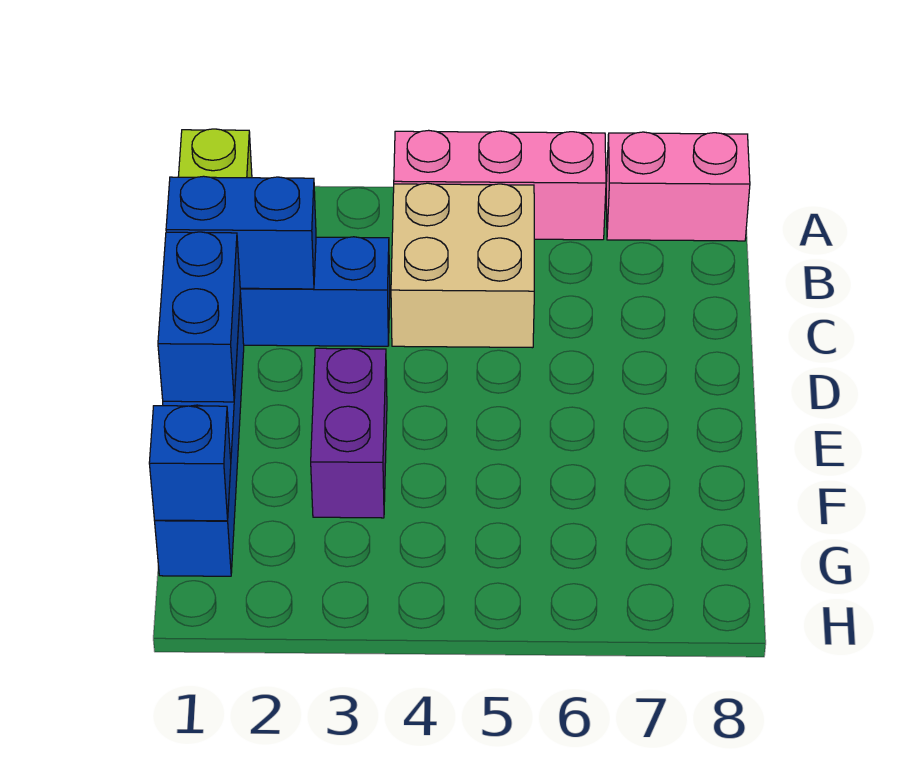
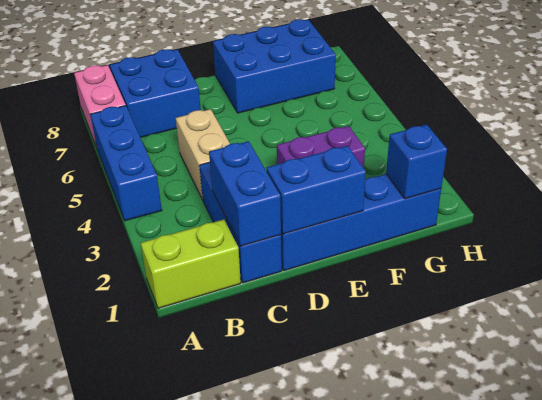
pink brick A4:A6 level 1 -> blue brick A4:A6 level 1
tan brick B4:C5 level 1 -> tan brick C4:C5 level 1
none -> blue brick B7:C8 level 1
none -> blue brick E7:G8 level 1

